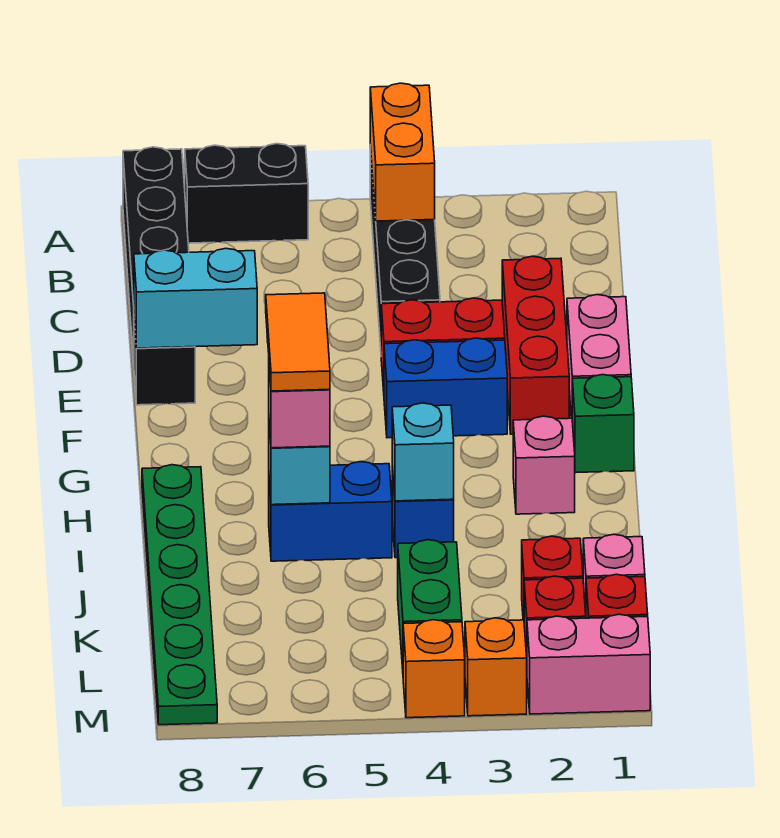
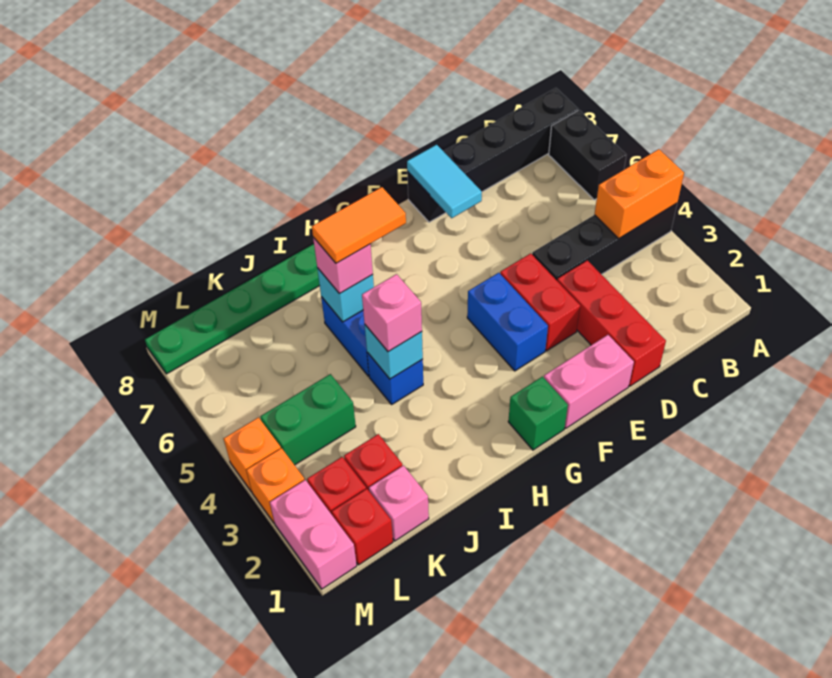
red brick D2:F2 level 1 -> red brick D1:D3 level 1
cyan brick E7:E8 level 2 -> cyan tile E7:E8 level 2
pink brick H2 level 1 -> pink brick I4 level 3

